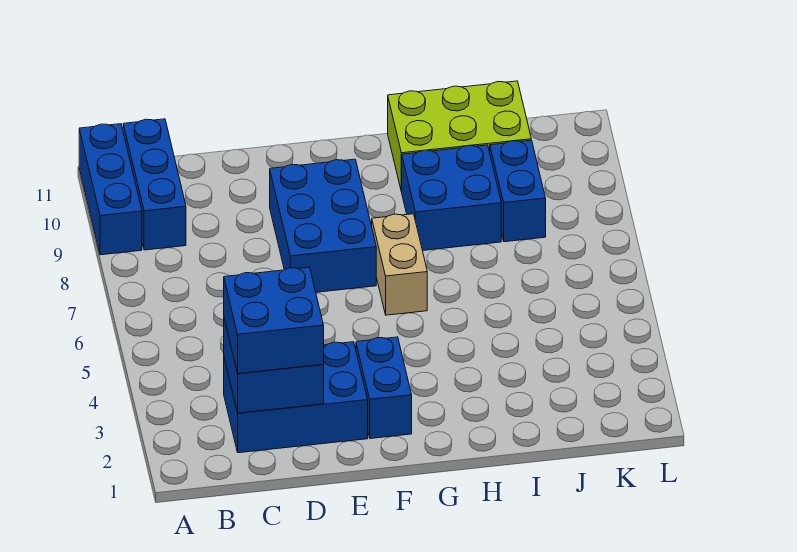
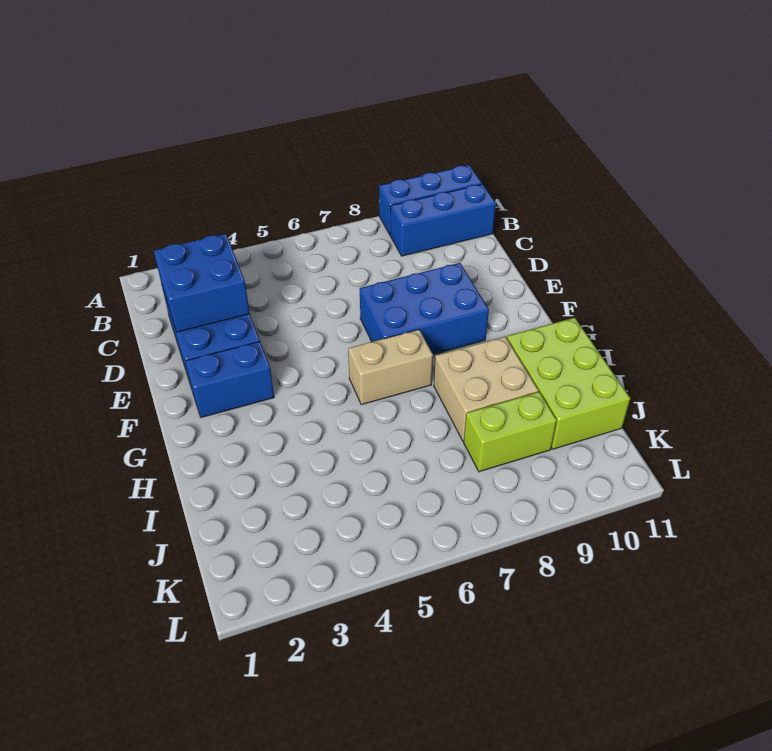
blue brick C2:D3 level 3 -> none
blue brick H8:I9 level 1 -> tan brick H8:I9 level 1
blue brick J8:J9 level 1 -> lime brick J8:J9 level 1

